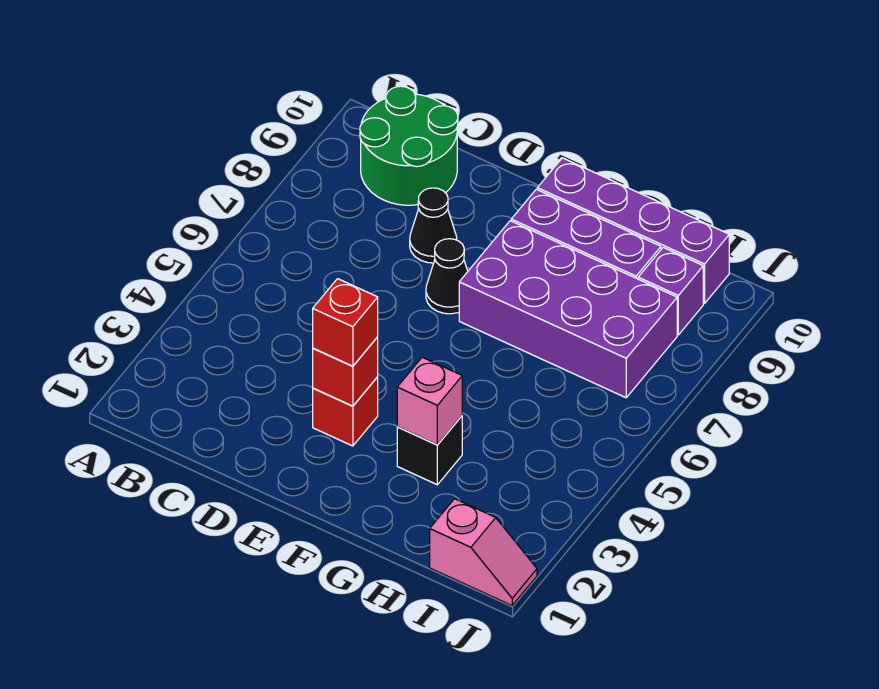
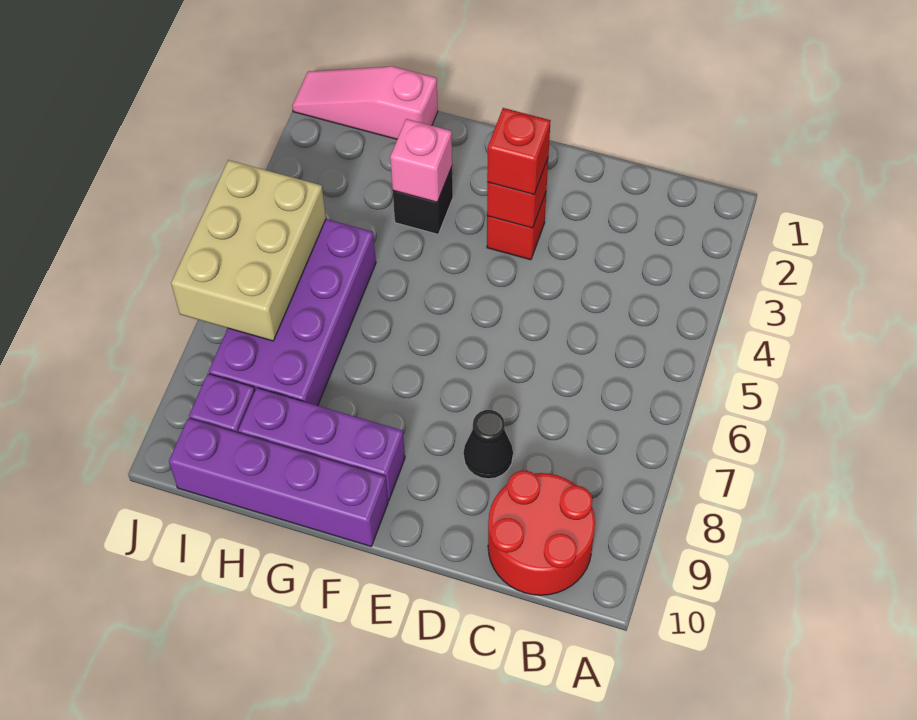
green round brick B9:C10 level 1 -> red round brick B9:C10 level 1
black cone E7 level 1 -> none
purple brick F7:I8 level 1 -> purple brick H5:I8 level 1
pink slope I1:J1 level 1 top I -> pink slope H1:J1 level 1 top H
none -> tan brick I5:J7 level 2

